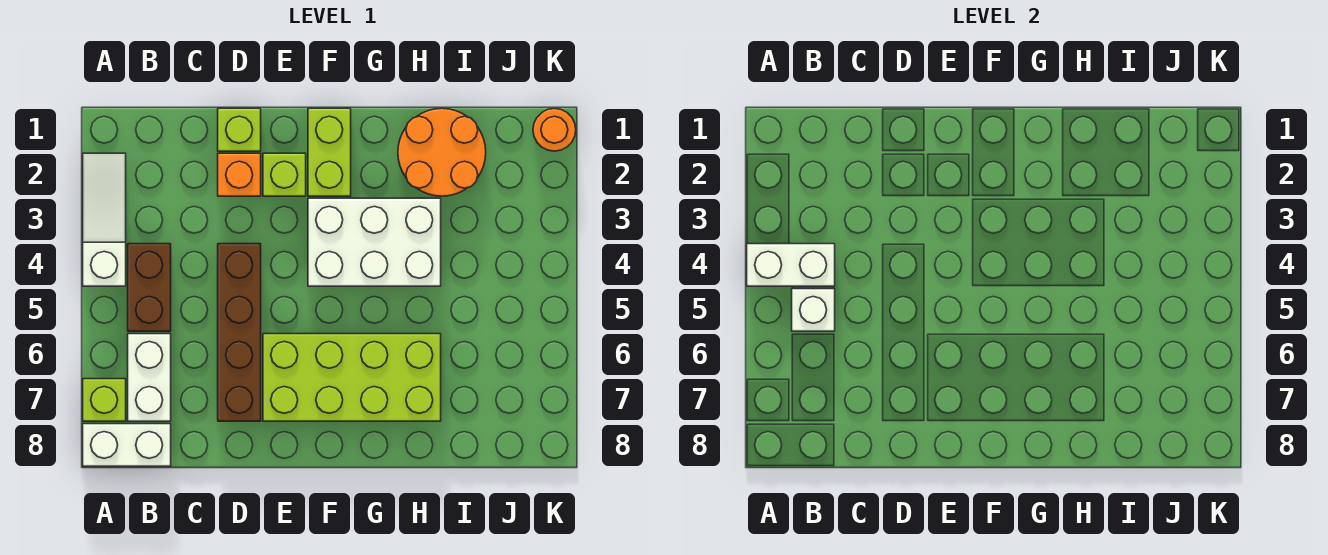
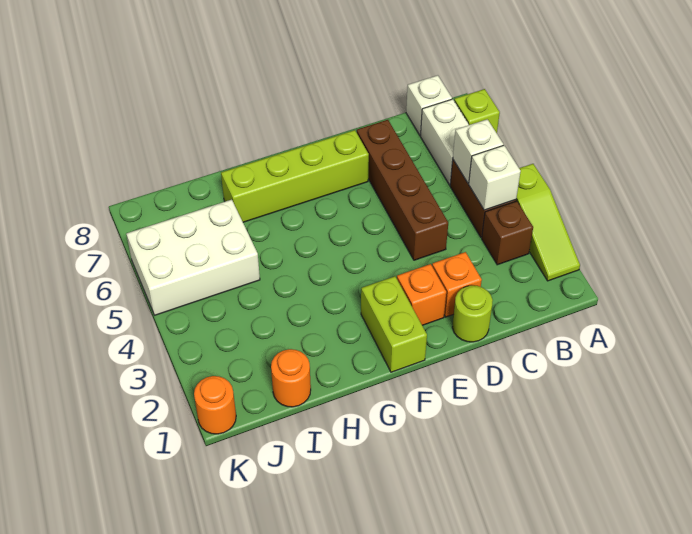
white slope A2:A4 level 1 top 4 -> lime slope A2:A4 level 1 top 4
white brick A4:B4 level 2 -> white brick B4 level 2
white brick A8:B8 level 1 -> white brick B8 level 1
none -> brown brick B3 level 1
lime brick D1 level 1 -> lime round brick D1 level 1
lime brick E2 level 1 -> orange brick E2 level 1
lime brick E6:H7 level 1 -> lime brick E7:H7 level 1
white brick F3:H4 level 1 -> white brick I5:K6 level 1
orange round brick H1:I2 level 1 -> orange round brick I1 level 1

